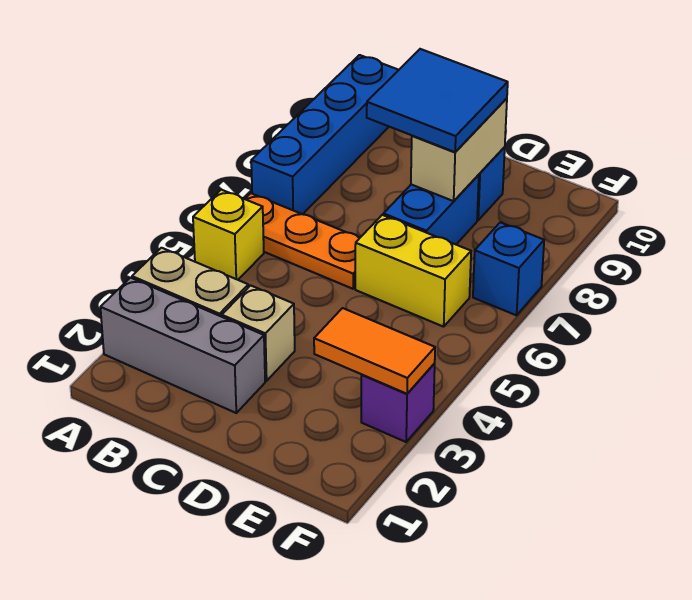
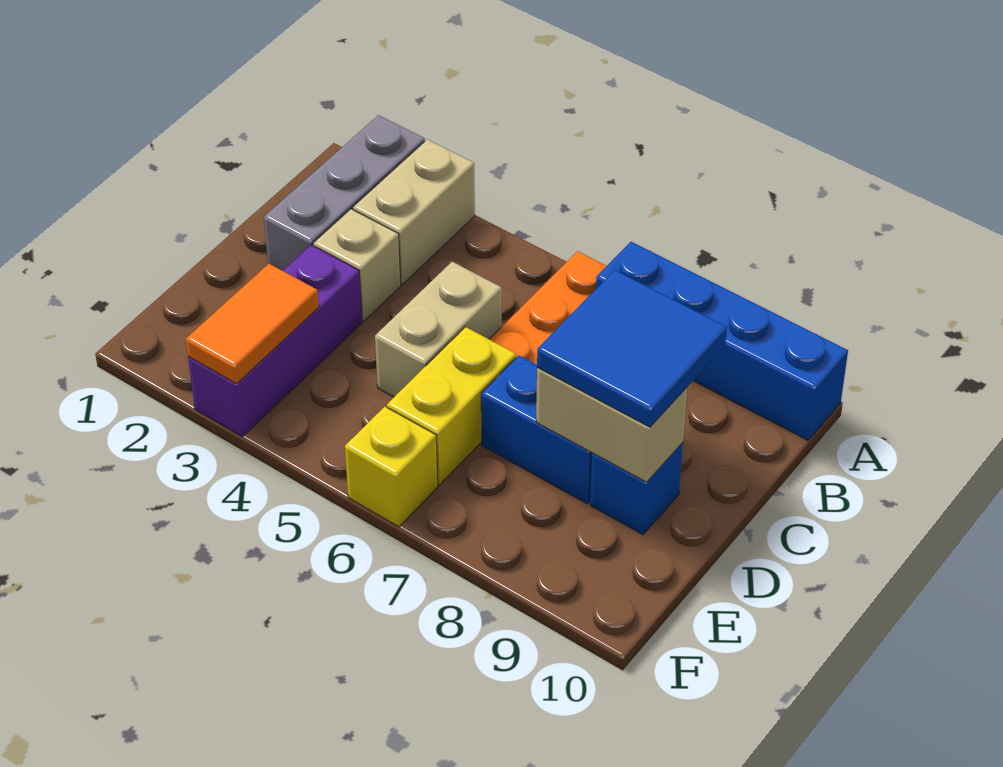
yellow brick A5 level 1 -> yellow brick F6 level 1
none -> tan brick C5:D5 level 1
purple brick F3 level 1 -> purple brick D3:F3 level 1
blue brick F7 level 1 -> none

